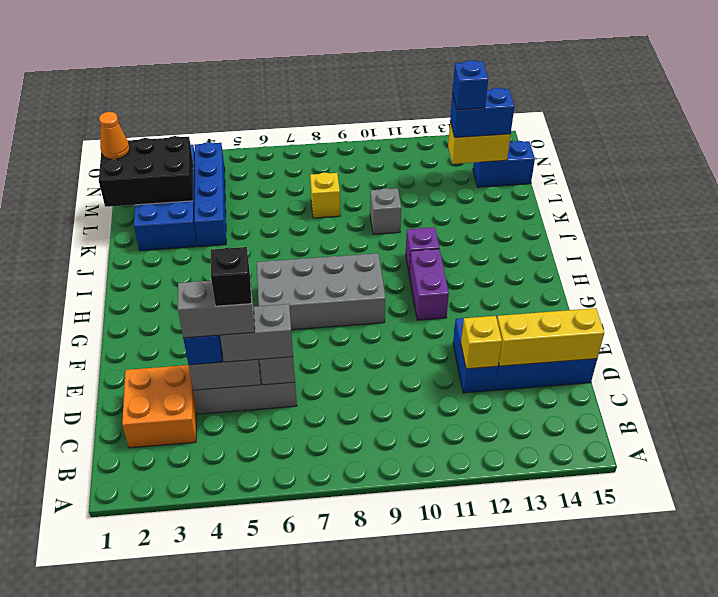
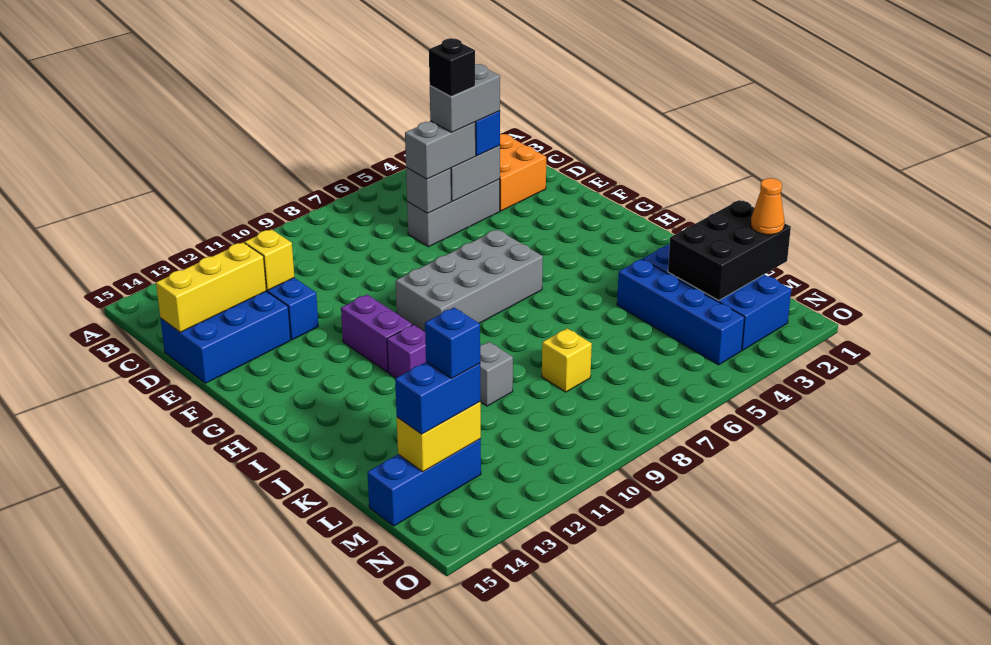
blue brick M14:M15 level 1 -> blue brick M13:M15 level 1

